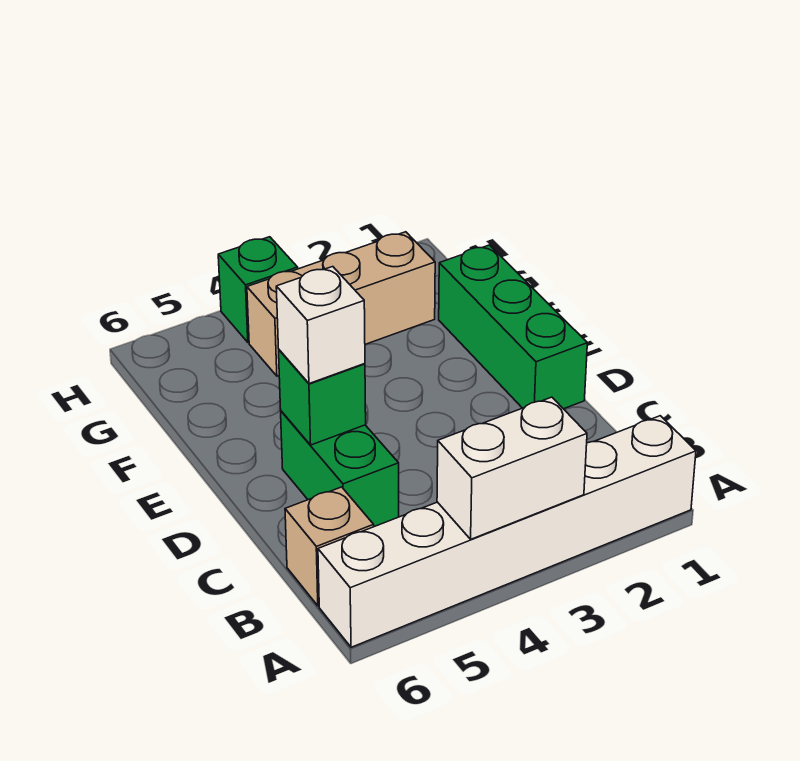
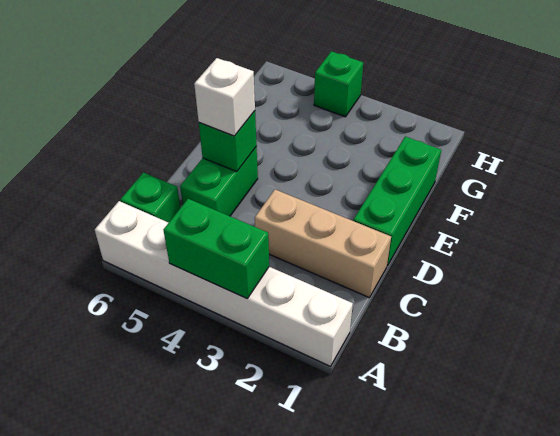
white brick A3:A4 level 2 -> green brick A3:A4 level 2
tan brick B6 level 1 -> green brick B6 level 1
tan brick G2:G4 level 1 -> tan brick C1:C3 level 1

